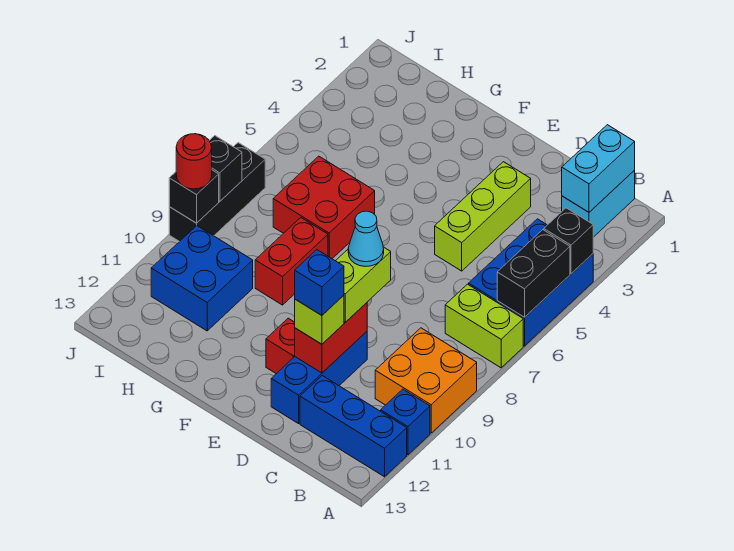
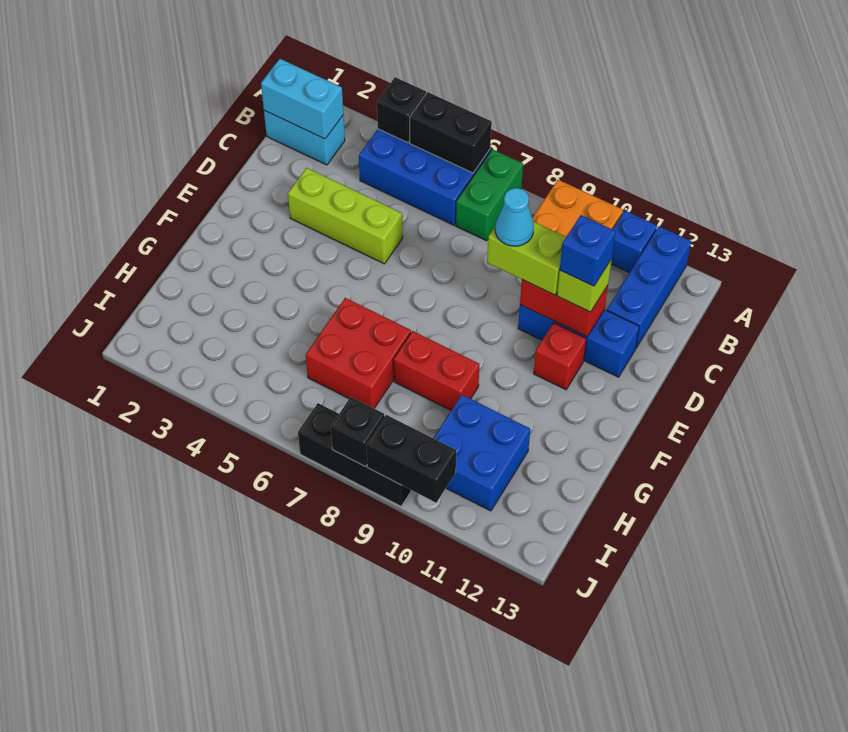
lime brick A7:B7 level 1 -> green brick A7:B7 level 1
black brick J9 level 2 -> black brick J9:J10 level 2
red round brick J9 level 3 -> none

